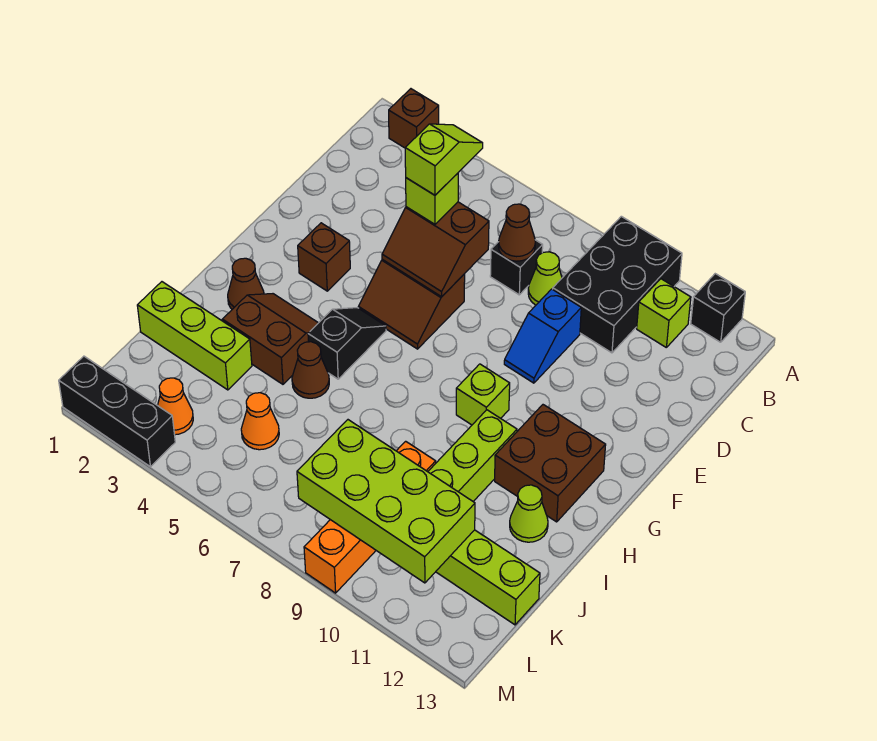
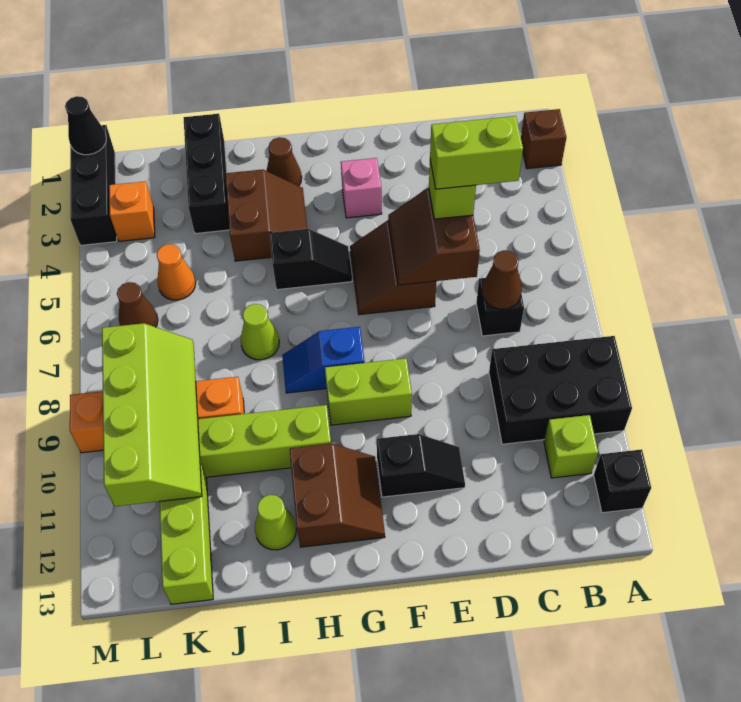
lime slope C5:D5 level 4 top D -> lime brick C5:D5 level 4
lime cone C8 level 1 -> lime cone I7 level 1
blue slope D9:E9 level 1 top D -> blue slope G8:H8 level 1 top G
none -> black slope E11:F11 level 1 top F
brown brick F3 level 1 -> pink brick F3 level 1
lime brick G9 level 1 -> lime brick F9:G9 level 1
brown brick G11:H12 level 1 -> brown slope G11:H12 level 1 top H
brown cone I5 level 1 -> brown cone L6 level 1
lime brick J1:J3 level 1 -> black brick J1:J3 level 1
lime brick K8:L11 level 2 -> lime slope K8:L11 level 2 top L
orange cone L3 level 1 -> orange brick L3 level 1
none -> black cone M1 level 2

